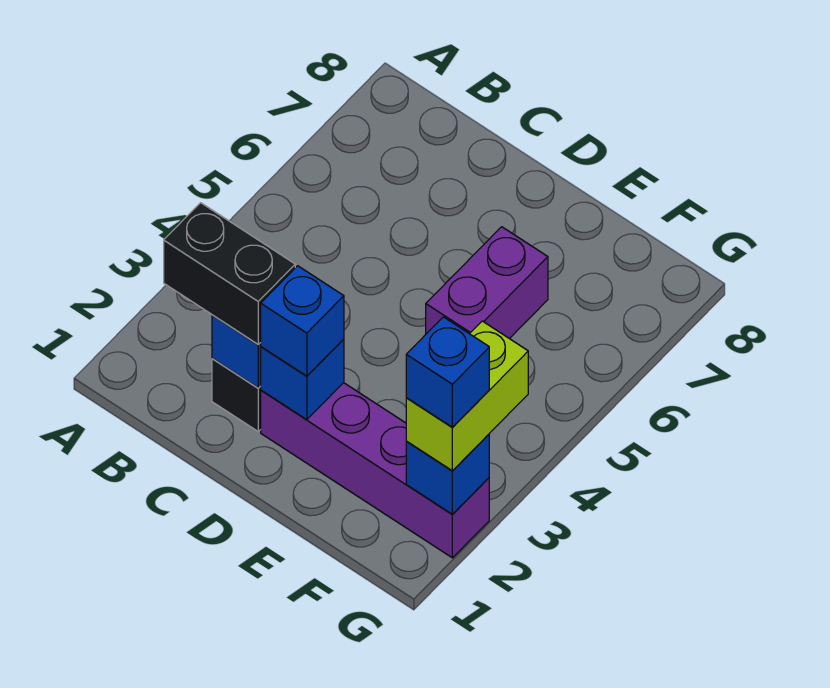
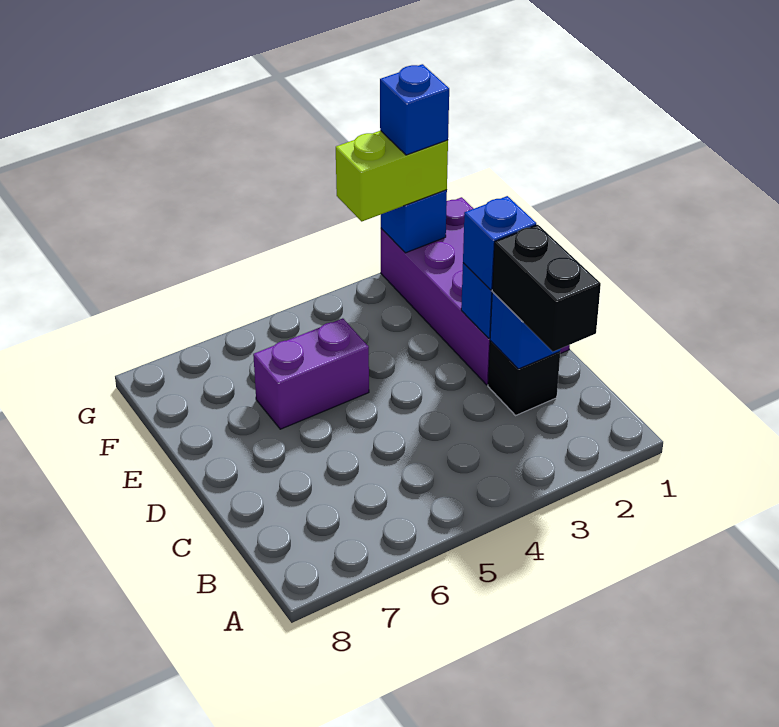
purple brick D2:G2 level 1 -> purple brick D1:G2 level 1

